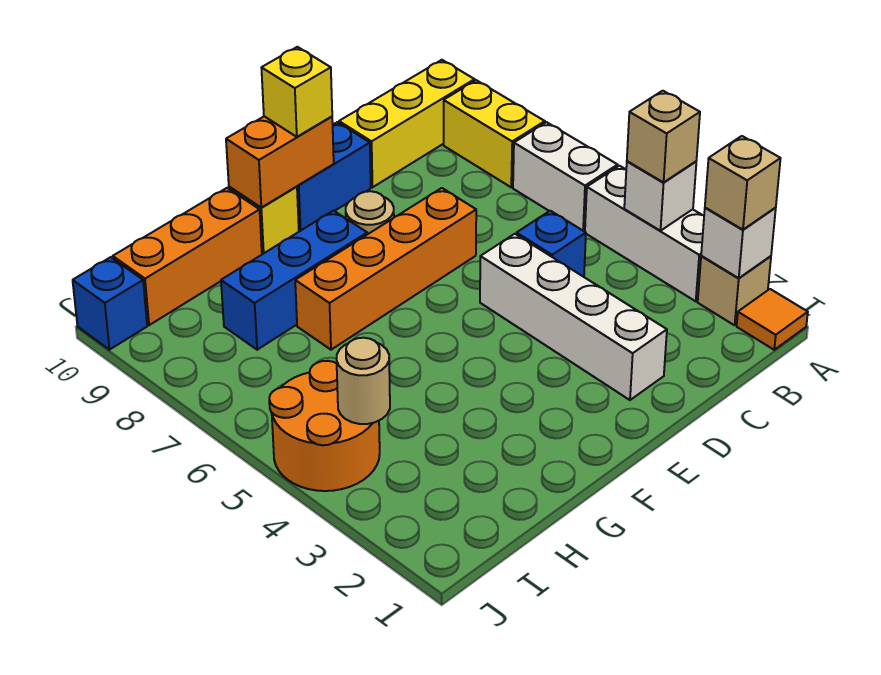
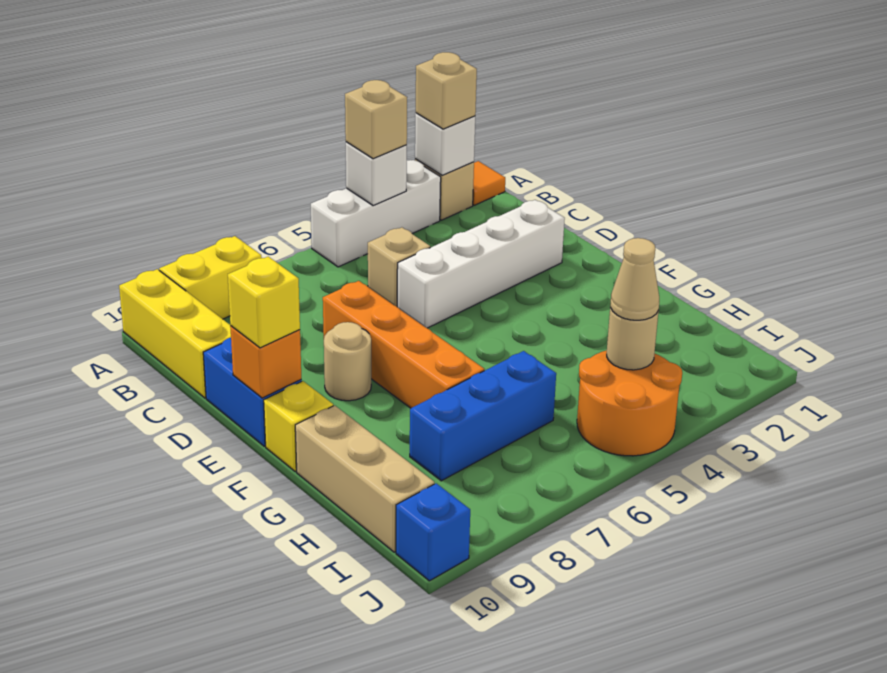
white brick A6:A7 level 1 -> none
blue brick C5 level 1 -> tan brick C5 level 1
orange brick E10:F10 level 2 -> orange brick E10 level 2
blue brick F8:H8 level 1 -> blue brick H6:H8 level 1
orange brick G10:I10 level 1 -> tan brick G10:I10 level 1
none -> tan cone I4 level 3

